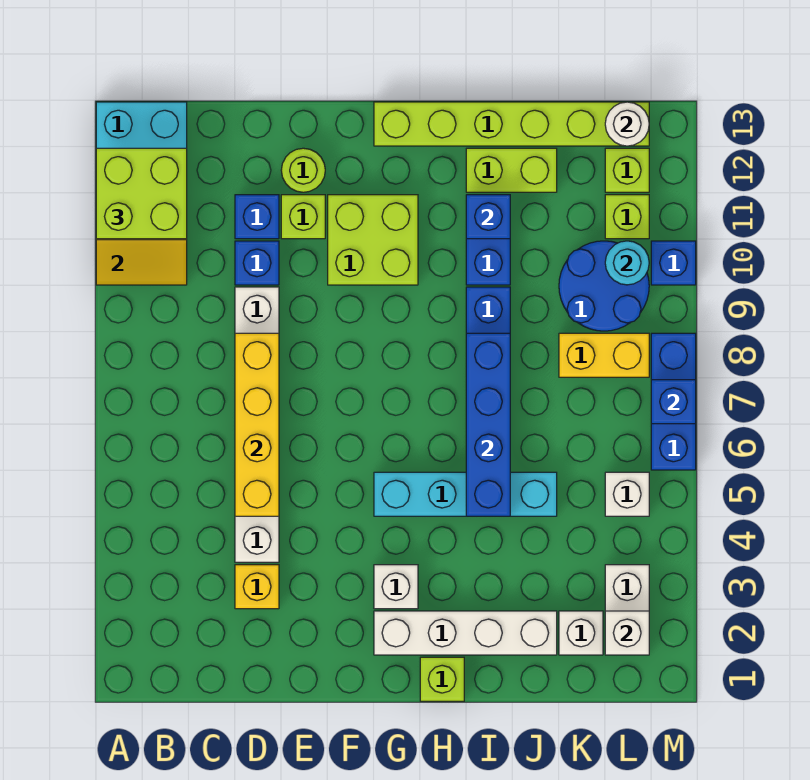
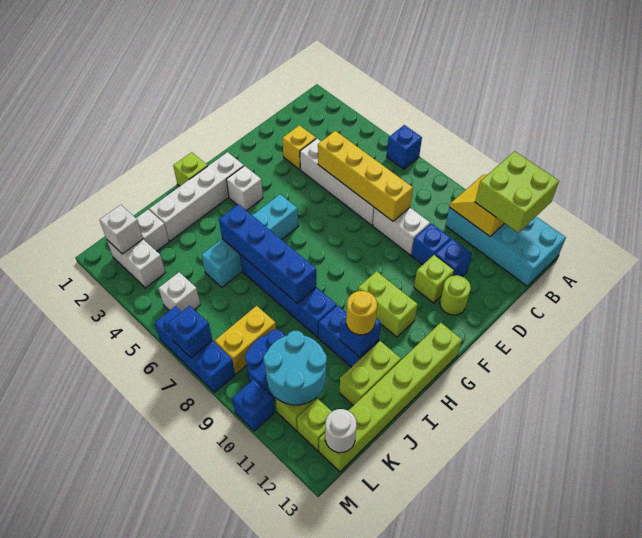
none -> blue brick A6 level 1
lime brick F10:G11 level 1 -> lime brick G10:G11 level 1
none -> yellow round brick I11 level 3
cyan round brick L10 level 2 -> cyan round brick K10:L11 level 2

